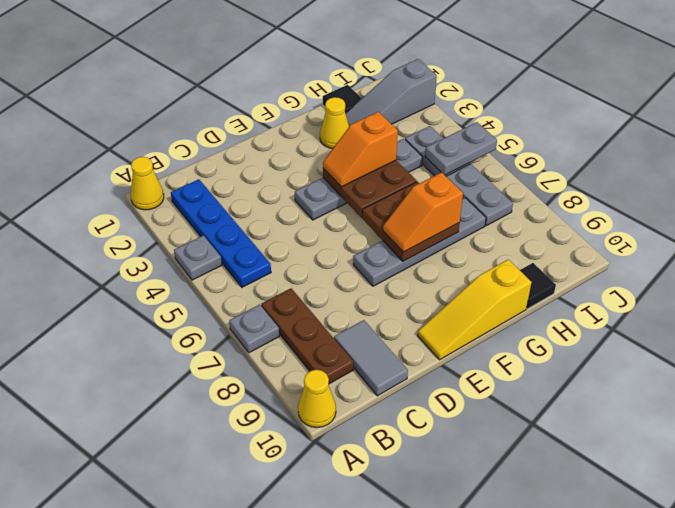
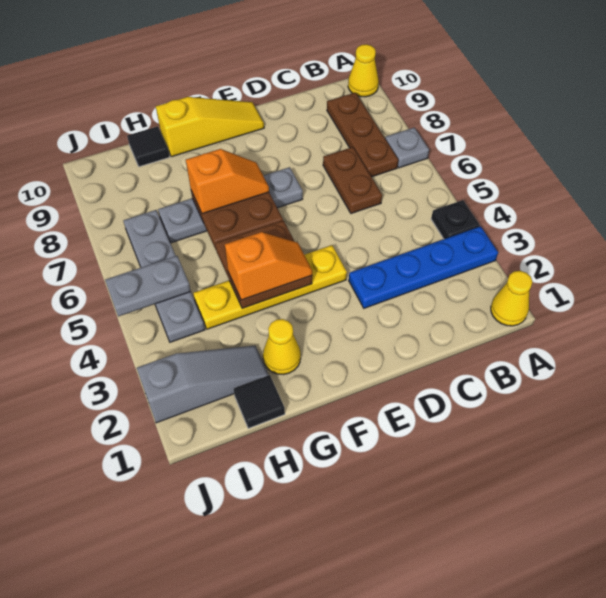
grey plate A4 level 1 -> black plate A4 level 1
blue plate B2:B5 level 1 -> blue plate A3:D3 level 1
none -> brown plate C6:C7 level 1
grey tile C9:C10 level 1 -> none
grey plate E4:H4 level 1 -> yellow plate E4:H4 level 1

